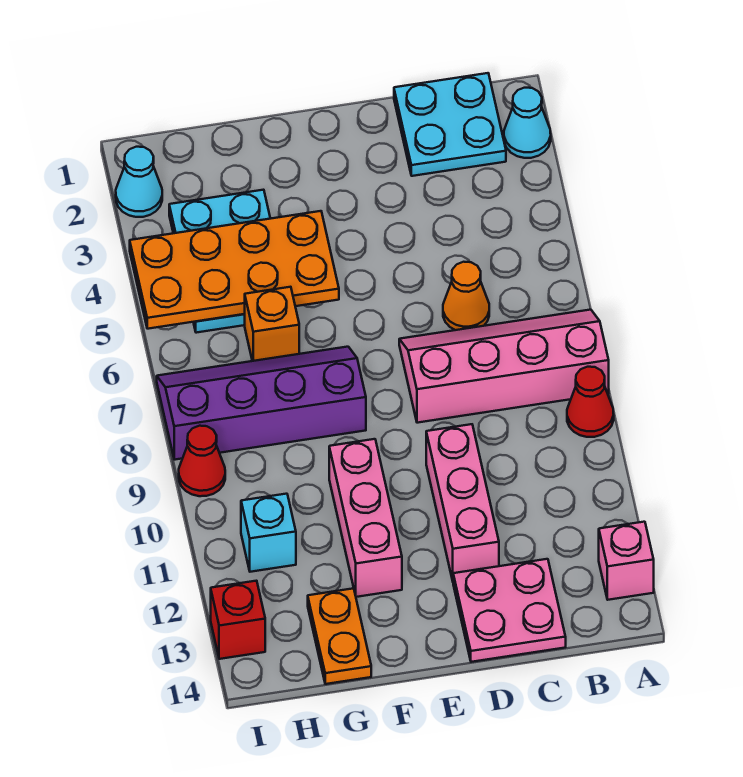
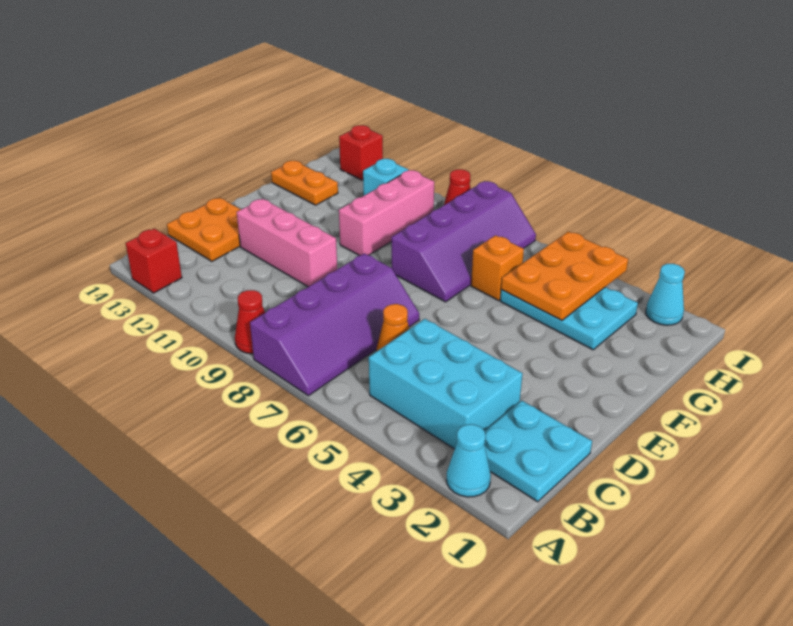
pink slope A7:D8 level 1 top 8 -> purple slope A7:D8 level 1 top 8
pink brick A13 level 1 -> red brick A13 level 1
none -> cyan brick B3:C5 level 1
pink plate C13:D14 level 1 -> orange plate C13:D14 level 1
orange plate F4:I5 level 2 -> orange plate G4:I5 level 2
pink brick F10:F12 level 1 -> pink brick F10:H10 level 1

